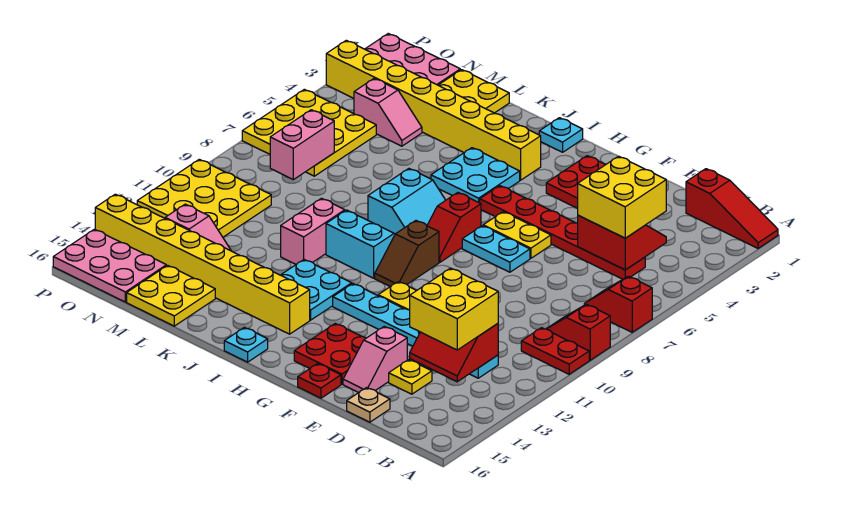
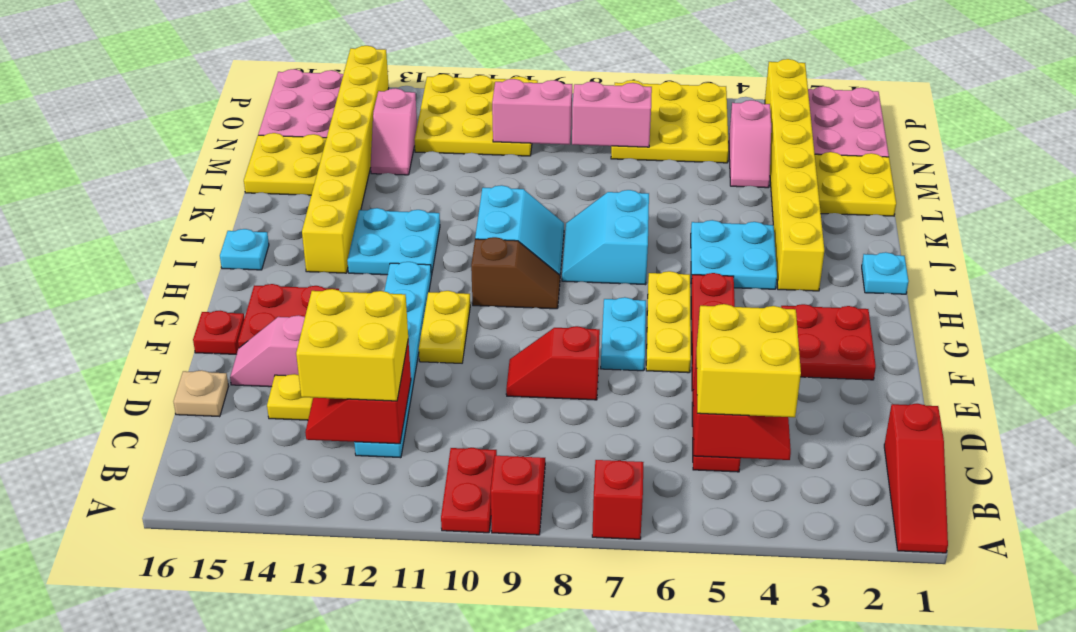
yellow plate F6:G6 level 1 -> yellow plate F6:H6 level 1
red slope H7:H8 level 1 top 7 -> red slope E8:E9 level 1 top 8
brown slope H9:H10 level 1 top 9 -> brown slope H9:H10 level 1 top 10
cyan slope I7:J8 level 1 top J -> cyan slope I7:J8 level 1 top 7
pink brick K10:K11 level 1 -> pink brick N9:N10 level 2

